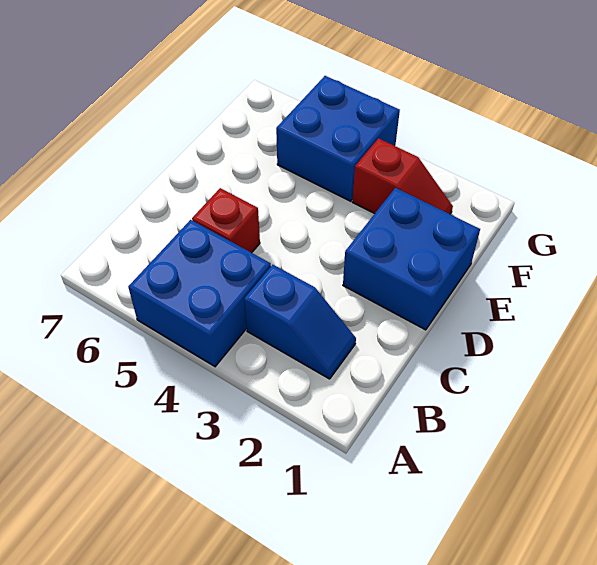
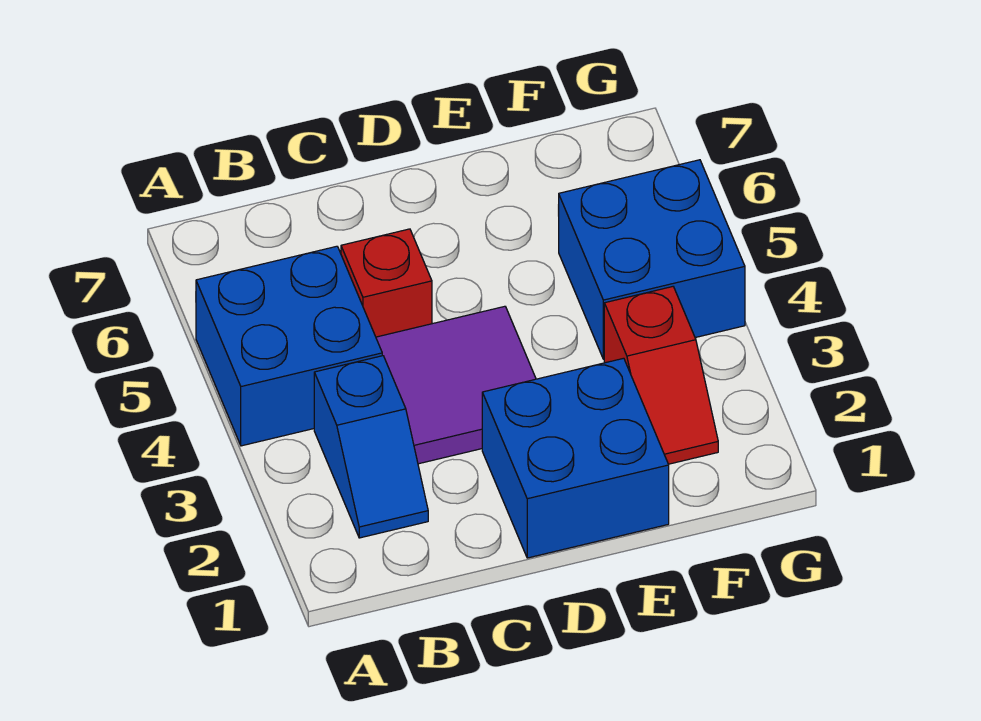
none -> purple tile C3:D4 level 1

